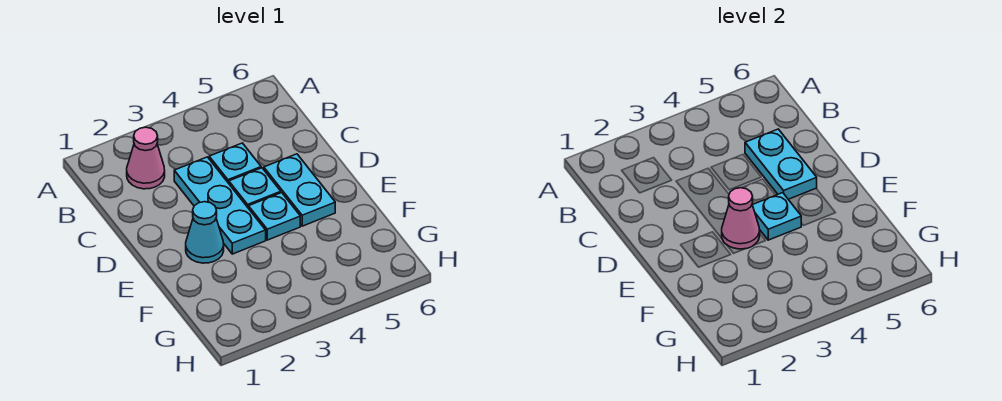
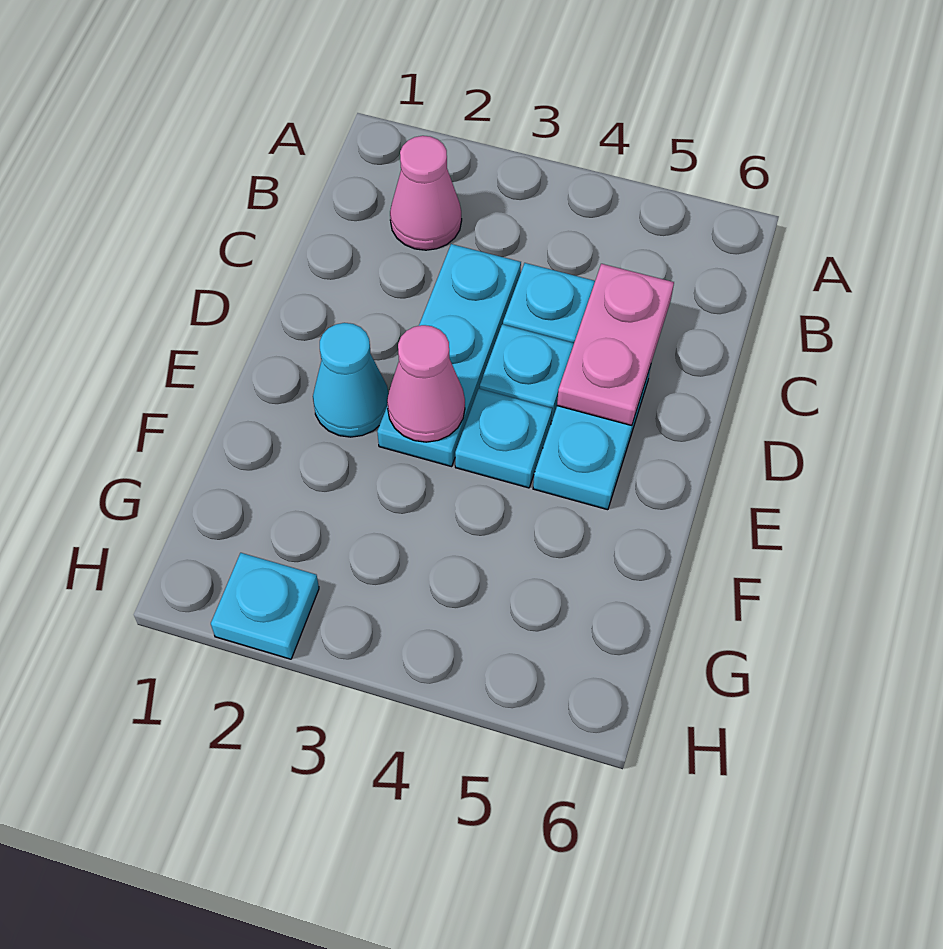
cyan plate C5:D5 level 2 -> pink plate C5:D5 level 2
cyan plate E4 level 2 -> cyan plate H2 level 1

